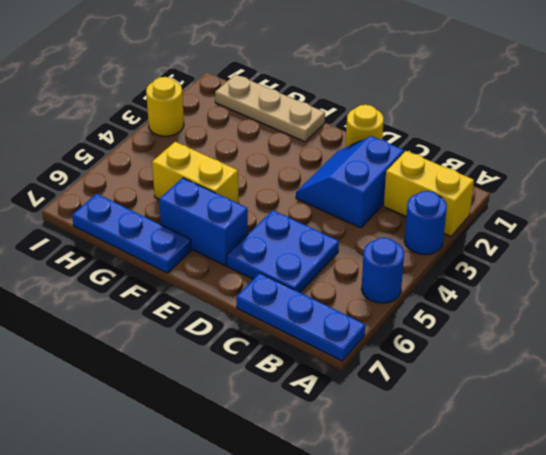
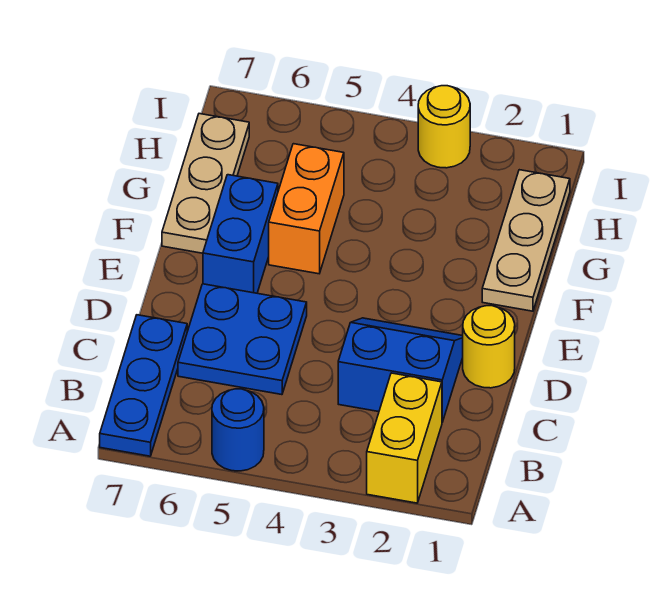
blue round brick A3 level 1 -> none
yellow brick F5:G5 level 1 -> orange brick F5:G5 level 1
blue plate F7:H7 level 1 -> tan plate F7:H7 level 1

